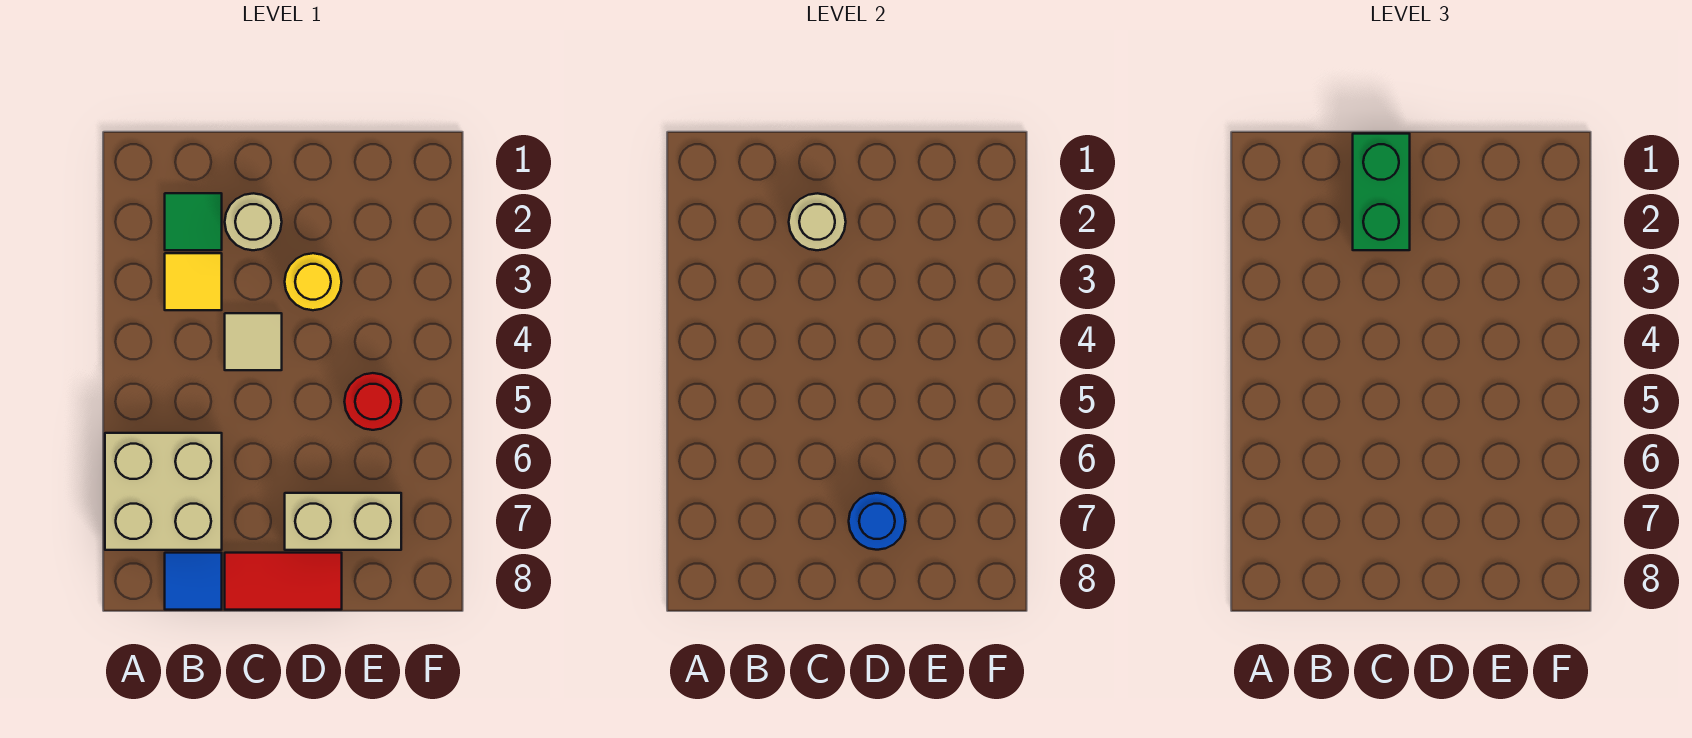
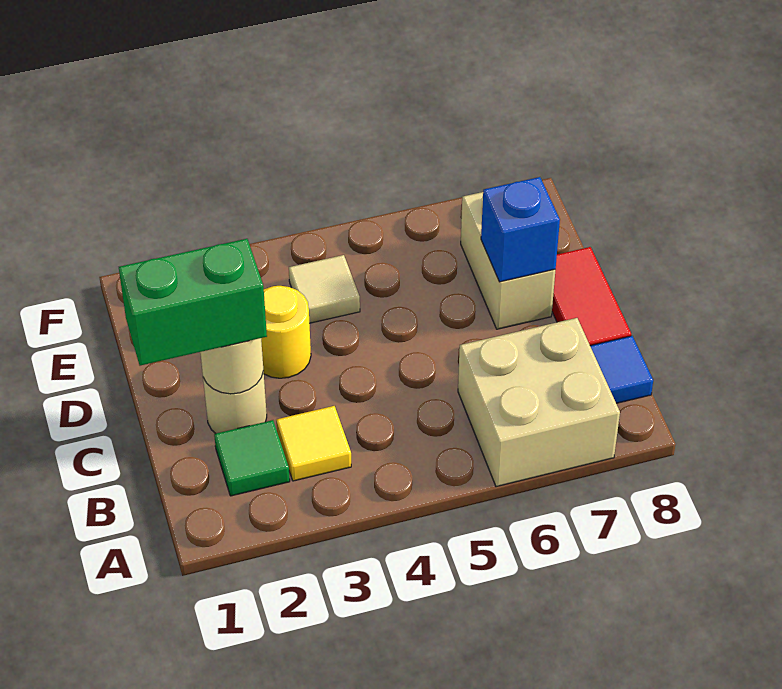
tan tile C4 level 1 -> tan tile E4 level 1
blue round brick D7 level 2 -> blue brick D7 level 2
red round brick E5 level 1 -> none

